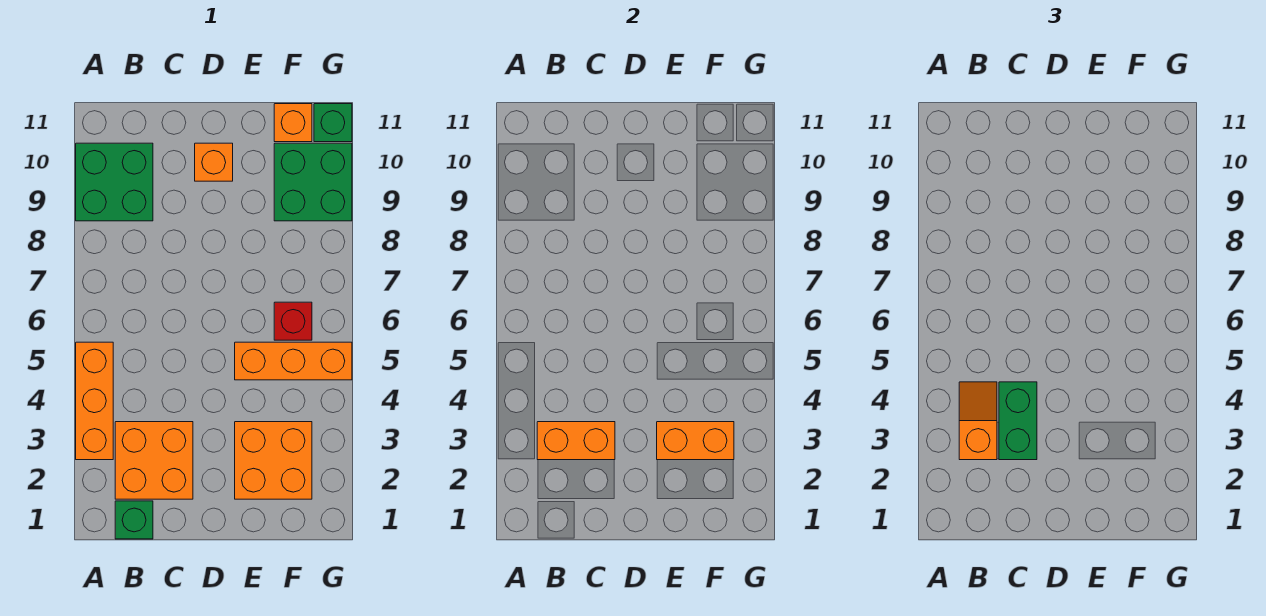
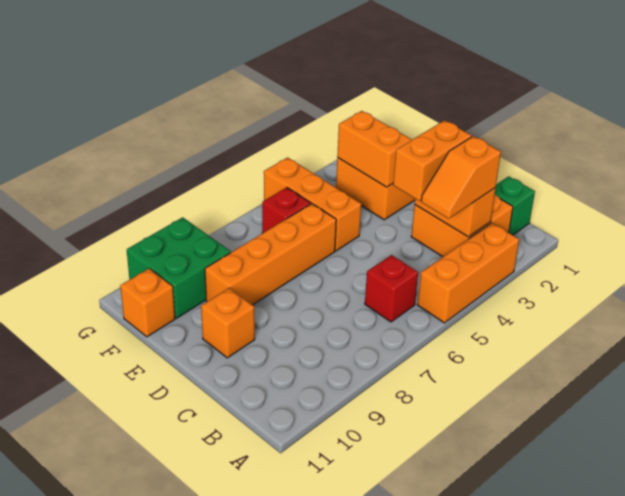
green brick A9:B10 level 1 -> none
none -> red brick B6 level 1
green brick C3:C4 level 3 -> orange brick C3:C4 level 3
none -> orange brick E6:E9 level 1
green brick G11 level 1 -> none

